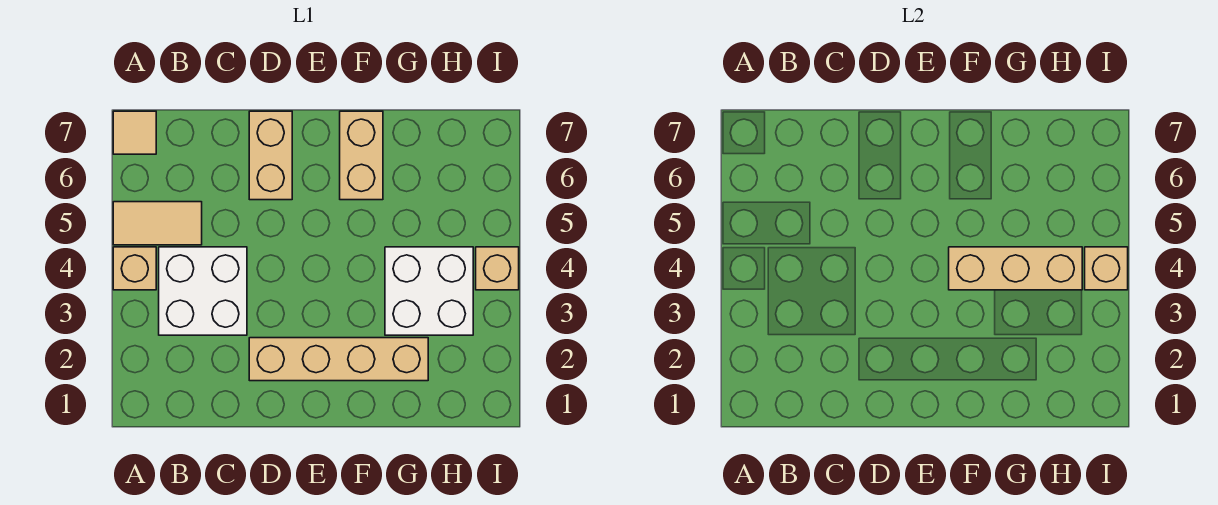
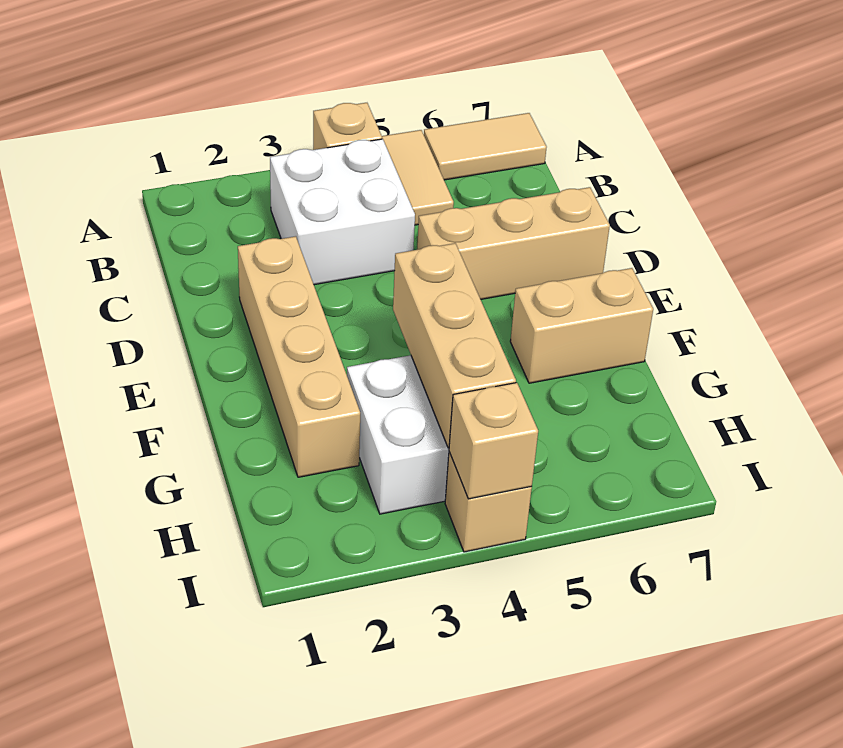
tan tile A7 level 1 -> tan tile A6:A7 level 1
tan brick D6:D7 level 1 -> tan brick D5:D7 level 1

